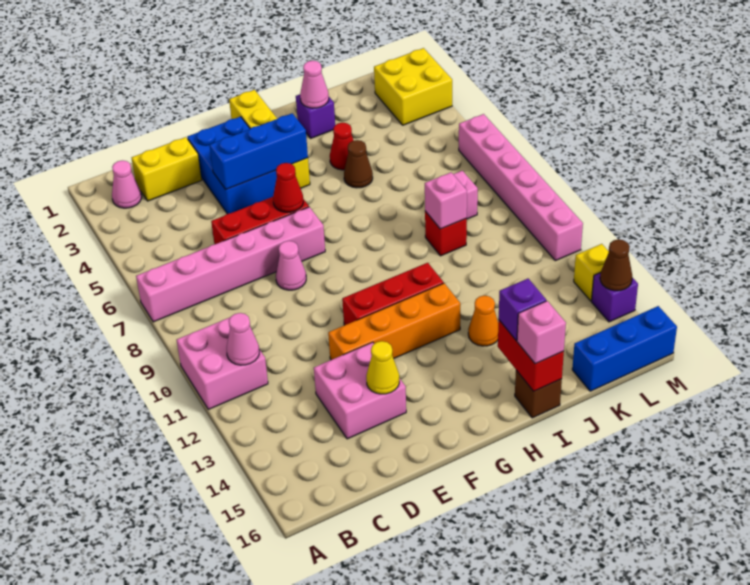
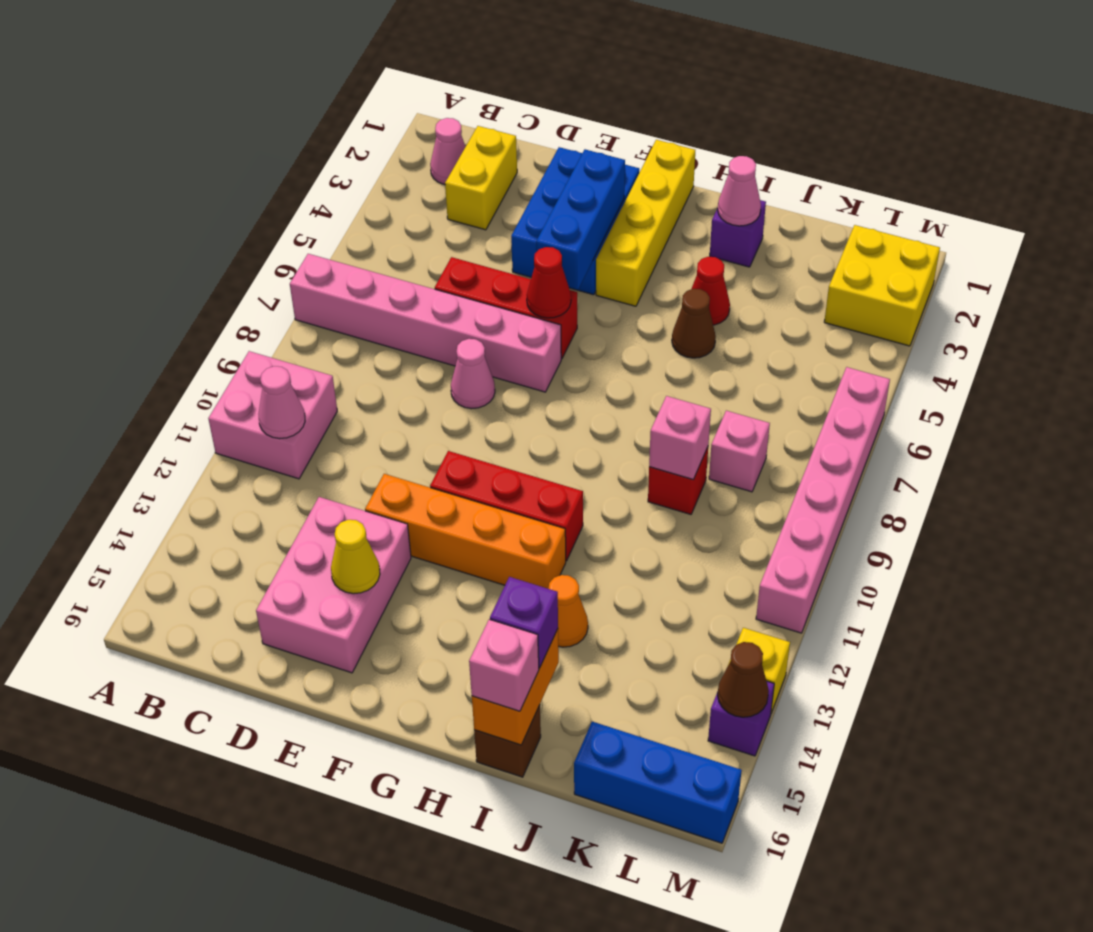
yellow brick C2:D2 level 1 -> yellow brick C2:C3 level 1
pink brick D13:E14 level 1 -> pink brick D13:E15 level 1
blue brick E4:G4 level 2 -> blue brick F3:F5 level 2
red brick I15:I16 level 2 -> orange brick I15:I16 level 2

